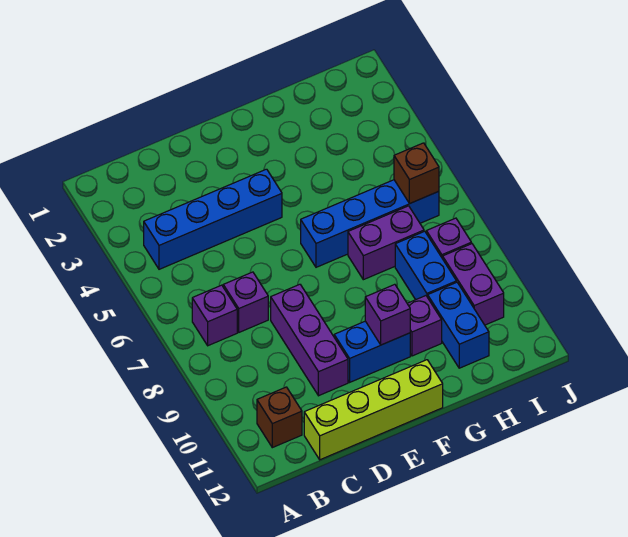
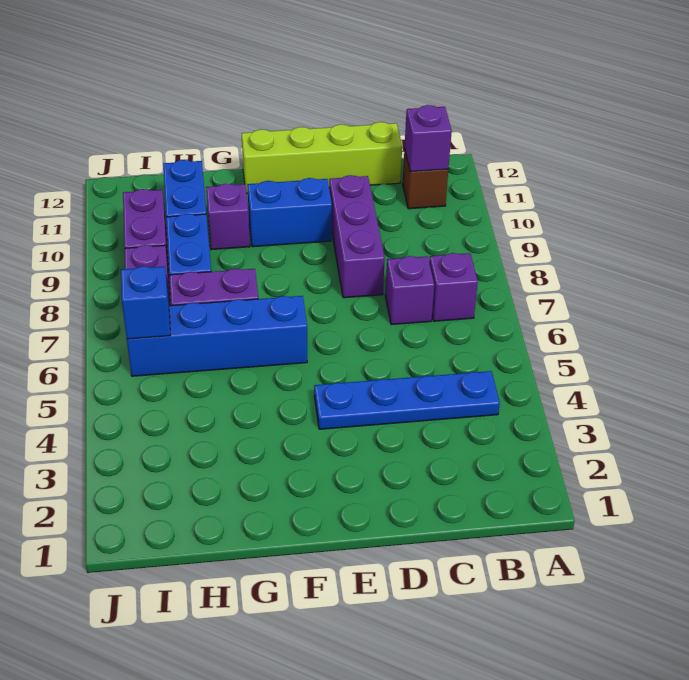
blue brick B4:E4 level 1 -> blue plate B4:E4 level 1
purple brick F10 level 2 -> purple brick B11 level 2
brown brick I6 level 2 -> blue brick I6 level 2

